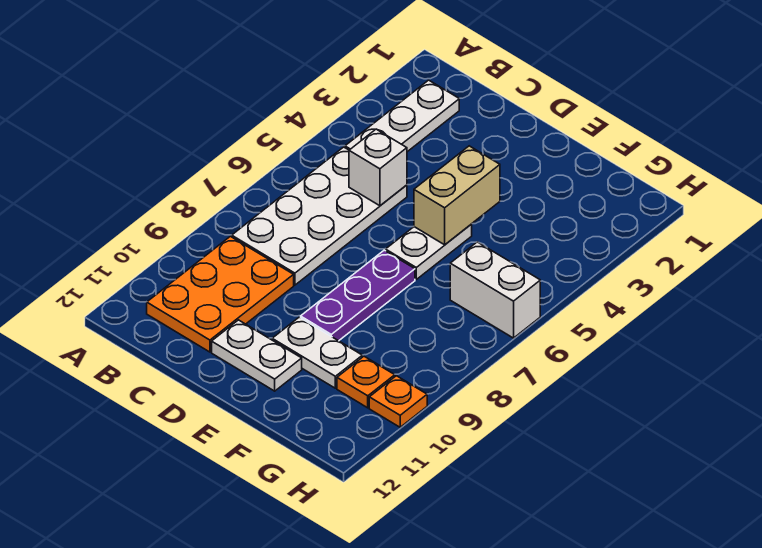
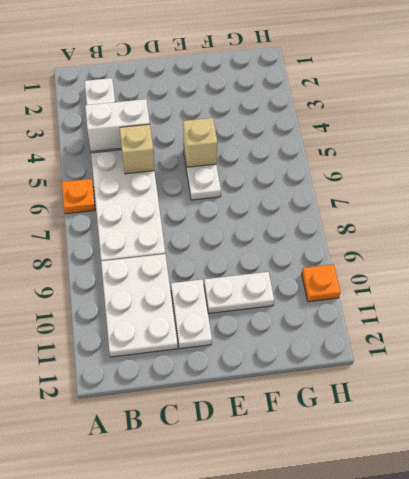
orange plate B9:C11 level 1 -> white plate B9:C11 level 1
white brick C5 level 2 -> tan brick C5 level 2
white plate D11:E11 level 1 -> white plate D10:D11 level 1
tan brick E4:E5 level 2 -> tan brick E5 level 2
purple plate E7:E9 level 1 -> none
white brick G6:H6 level 1 -> white brick B4:C4 level 2
orange plate G10 level 1 -> orange plate A6 level 1

